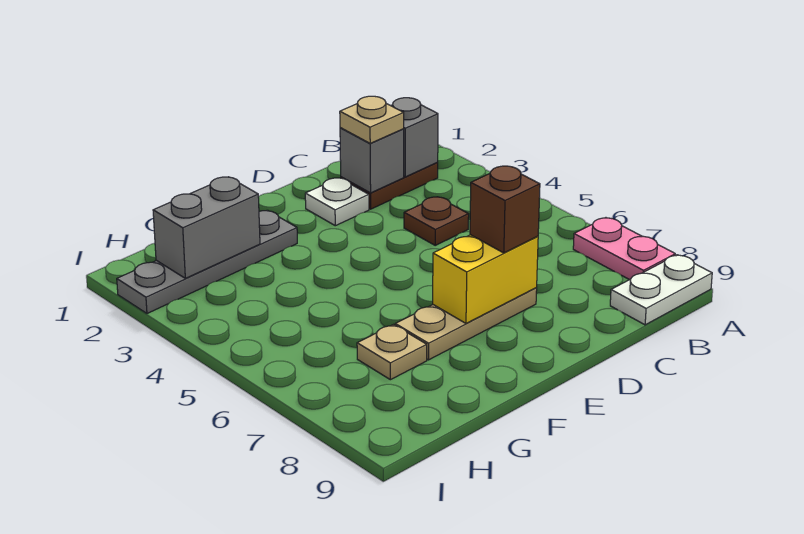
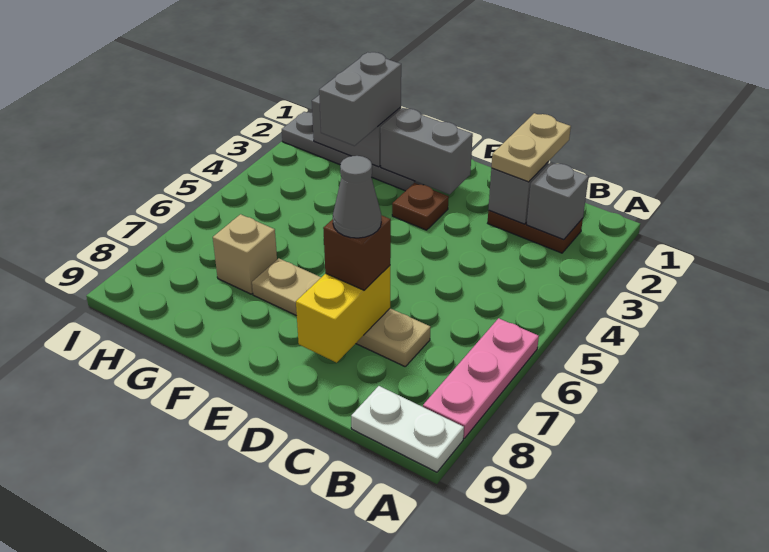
pink plate A7:A8 level 1 -> pink plate A6:A8 level 1
tan plate C2 level 3 -> tan plate C1:C2 level 3
brown plate C4 level 1 -> brown plate E3 level 1
white plate D2 level 1 -> none
tan plate D7:F7 level 1 -> tan plate C7:F7 level 1
yellow brick D7:E7 level 2 -> yellow brick D7:D8 level 2
none -> grey cone D7 level 4
none -> grey brick E2:F2 level 2
none -> grey brick G2:G3 level 3
tan plate G7 level 1 -> tan brick G7 level 1

